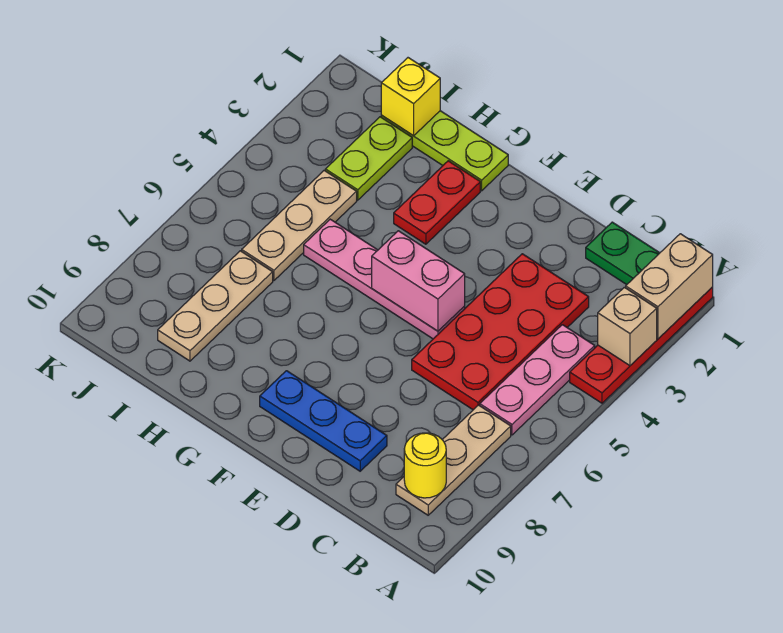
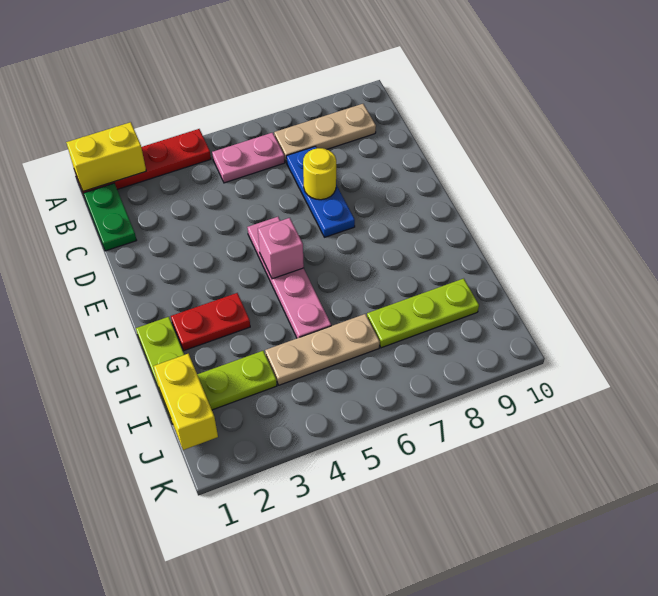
tan brick A1:A2 level 2 -> yellow brick A1:A2 level 2
tan brick A3 level 2 -> none
pink plate B4:B6 level 1 -> pink plate B5:B6 level 1
yellow round brick B9 level 2 -> yellow round brick D7 level 2
red plate C3:D6 level 1 -> none
blue plate D9:F9 level 1 -> blue plate C7:E7 level 1
pink brick E5:F5 level 2 -> pink brick F5 level 2
yellow brick I1 level 2 -> yellow brick I1:J1 level 2
tan plate I7:I9 level 1 -> lime plate I7:I9 level 1

